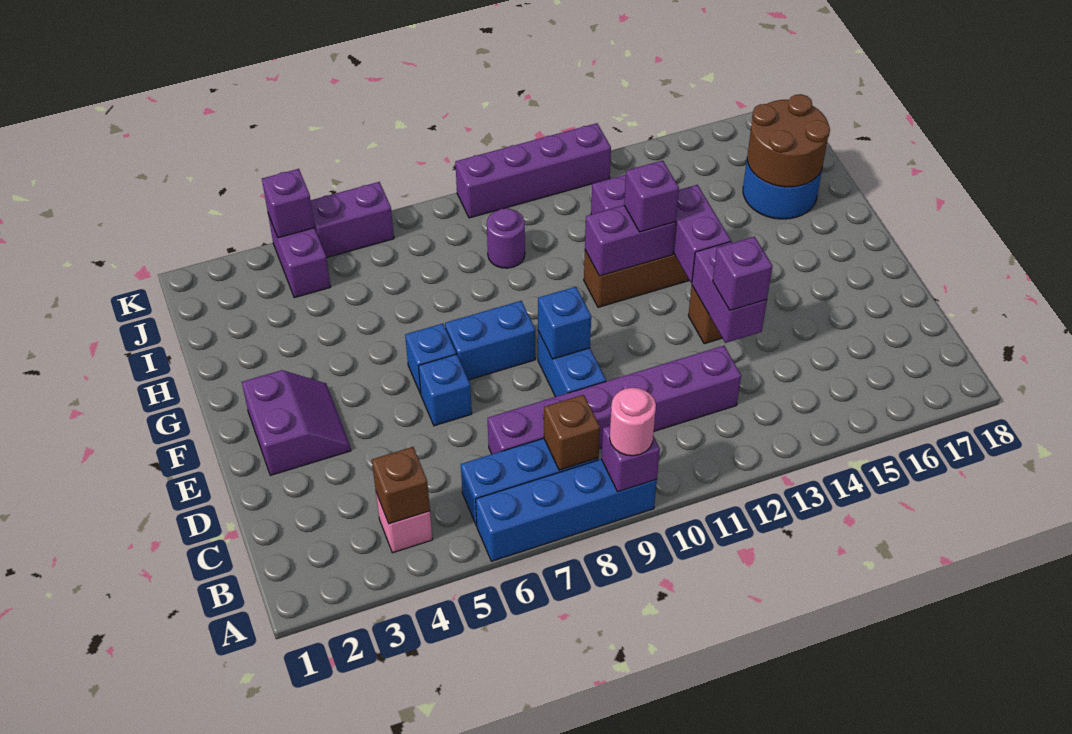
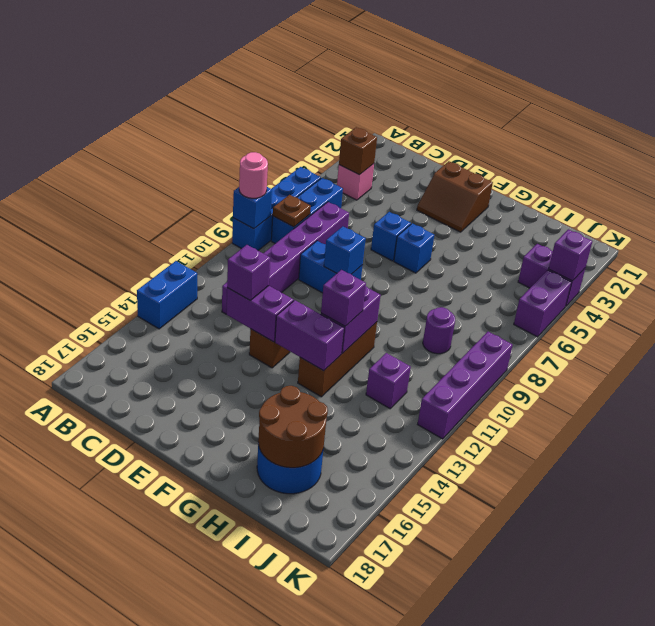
purple brick A9 level 2 -> blue brick A9 level 2
brown brick B8 level 2 -> brown plate B8 level 2
purple slope E2:F3 level 1 top 2 -> brown slope E2:F3 level 1 top 2
blue brick F7:F8 level 1 -> blue brick A13:A14 level 1

